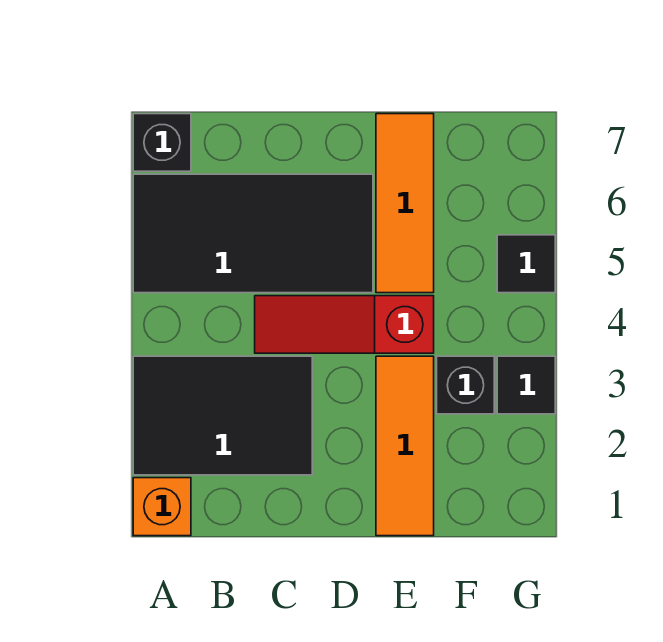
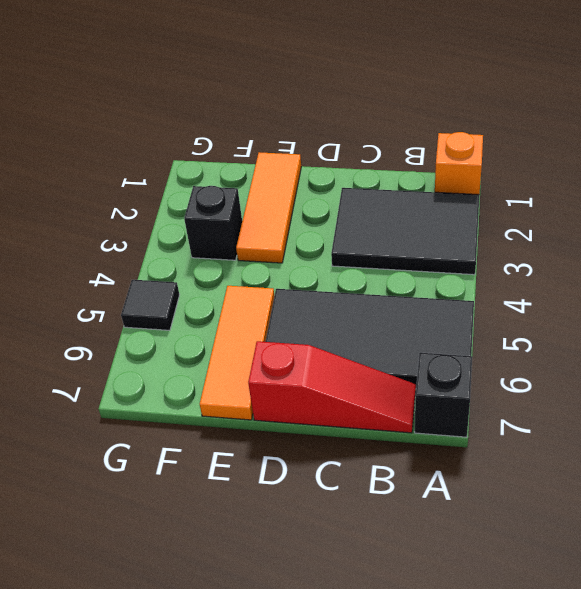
red slope C4:E4 level 1 top E -> red slope B7:D7 level 1 top D
black tile G3 level 1 -> none

